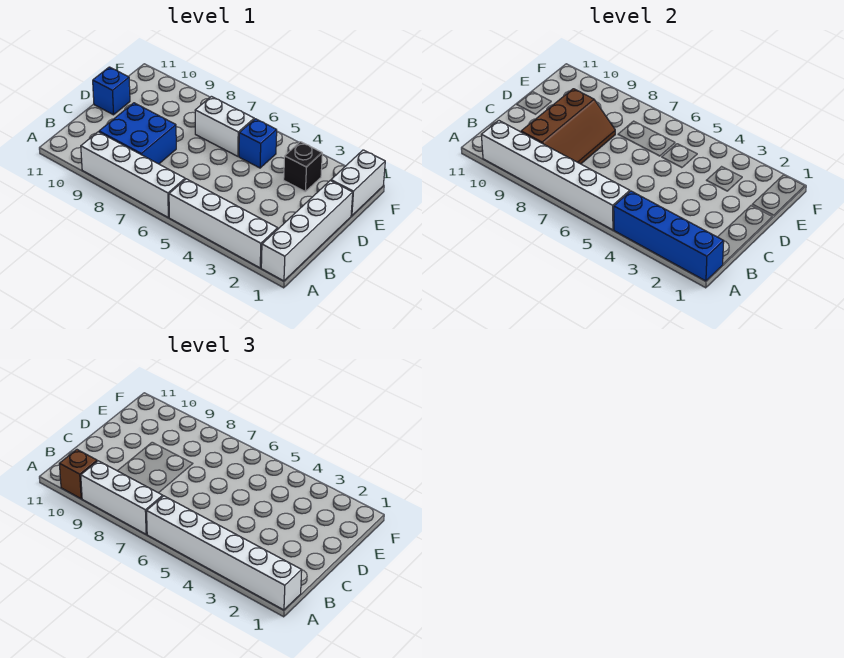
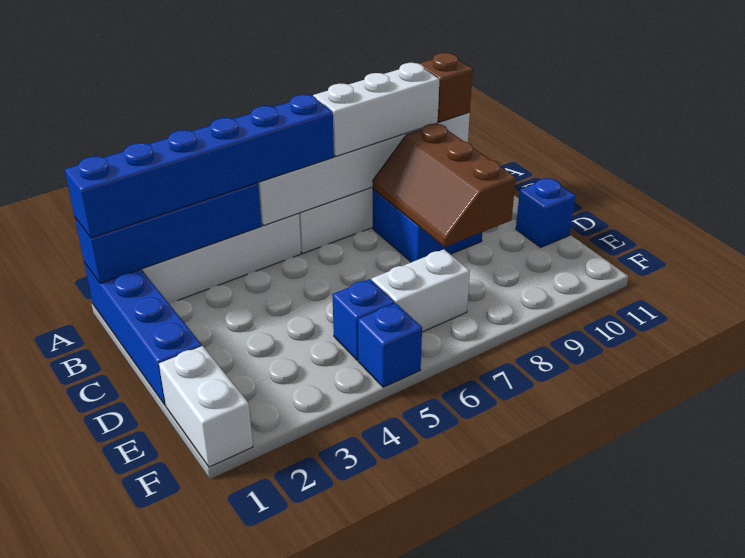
white brick A1:D1 level 1 -> blue brick A1:D1 level 1
white brick A1:A6 level 3 -> blue brick A1:A6 level 3
black brick E3 level 1 -> none
none -> blue brick F5 level 1

